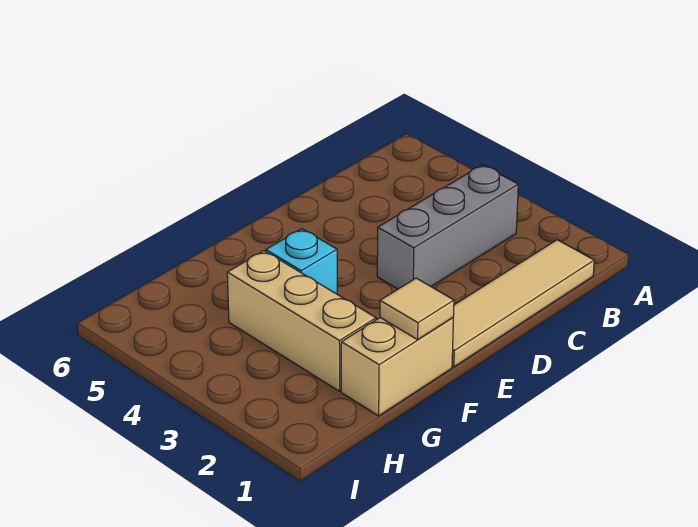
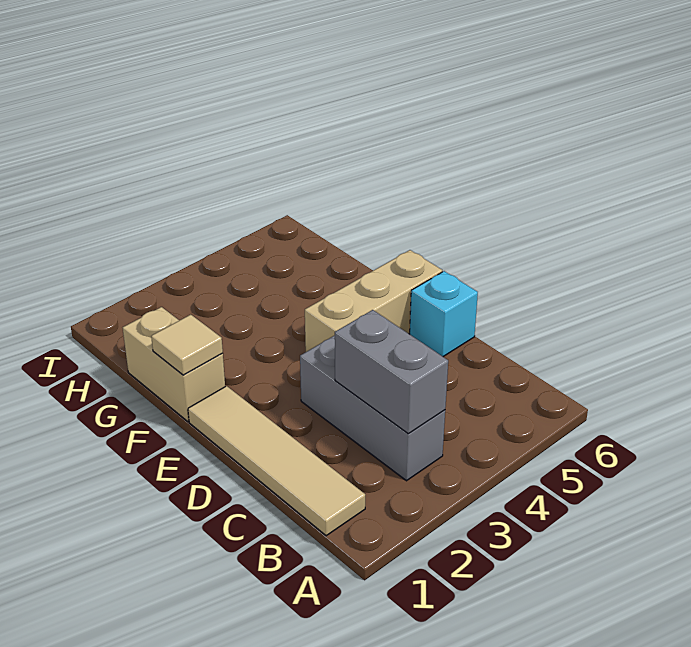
none -> grey brick B3:C3 level 2
cyan brick F4 level 1 -> cyan brick D6 level 1
tan brick G2:G4 level 1 -> tan brick E4:E6 level 1

